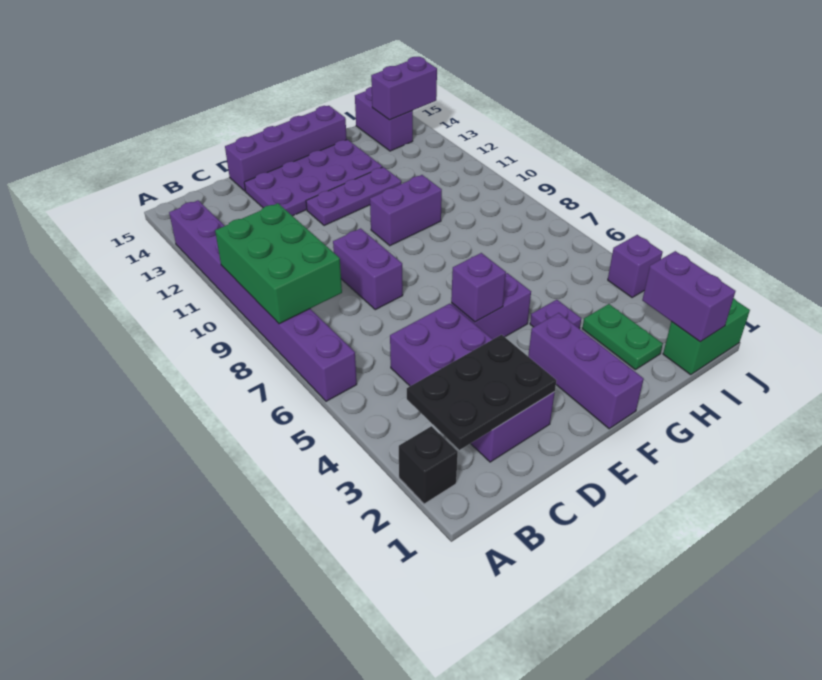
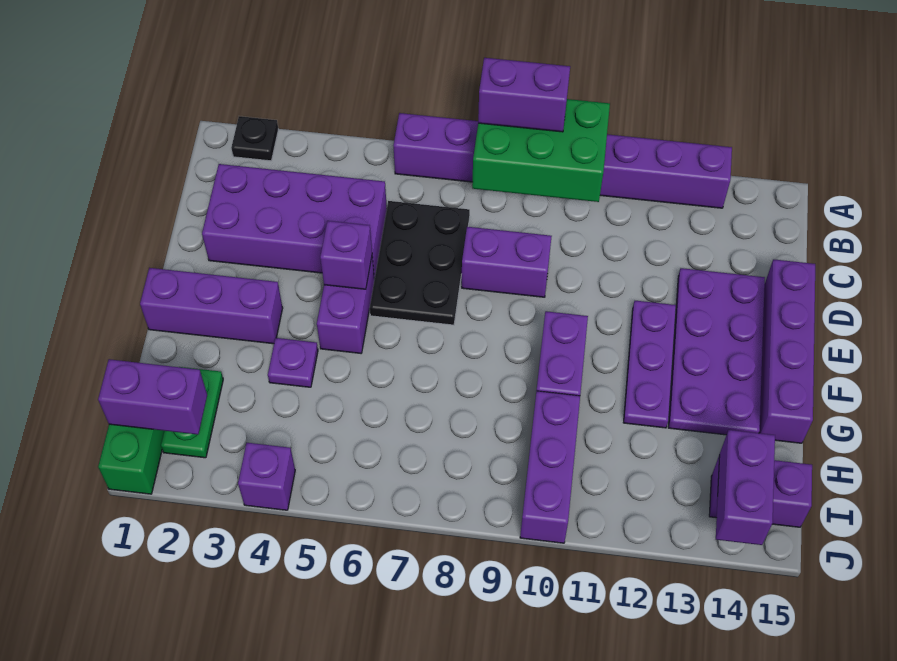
black brick A2 level 1 -> black plate A2 level 1
none -> purple brick A8:A9 level 3
black plate B2:D3 level 2 -> black plate C6:E7 level 1
green plate H2:H3 level 1 -> green plate H2:I2 level 1
none -> purple brick H10:J10 level 1

